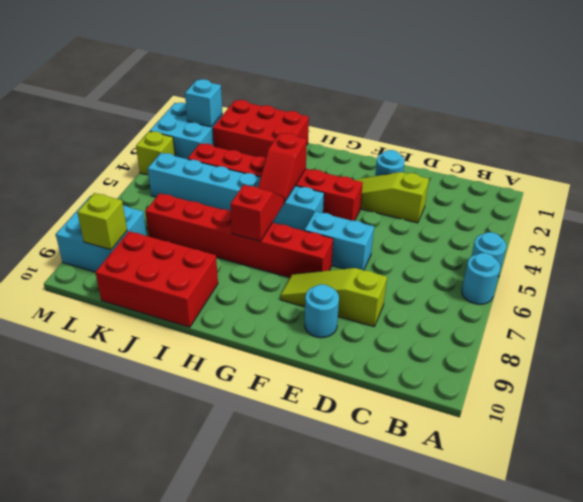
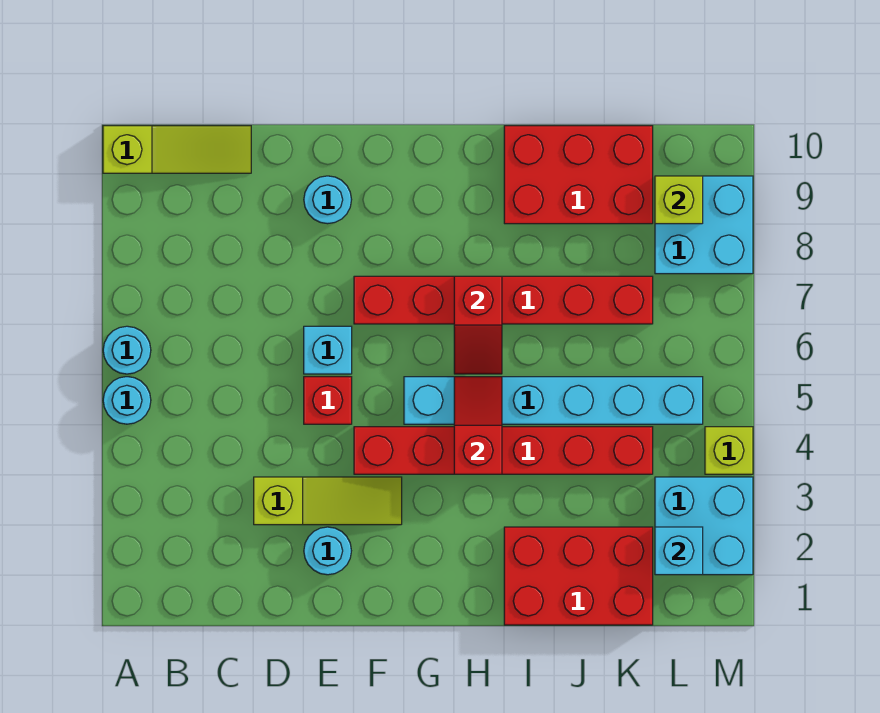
lime slope D8:F8 level 1 top D -> lime slope A10:C10 level 1 top A
none -> red brick E5 level 1
cyan brick E6:F6 level 1 -> cyan brick E6 level 1

